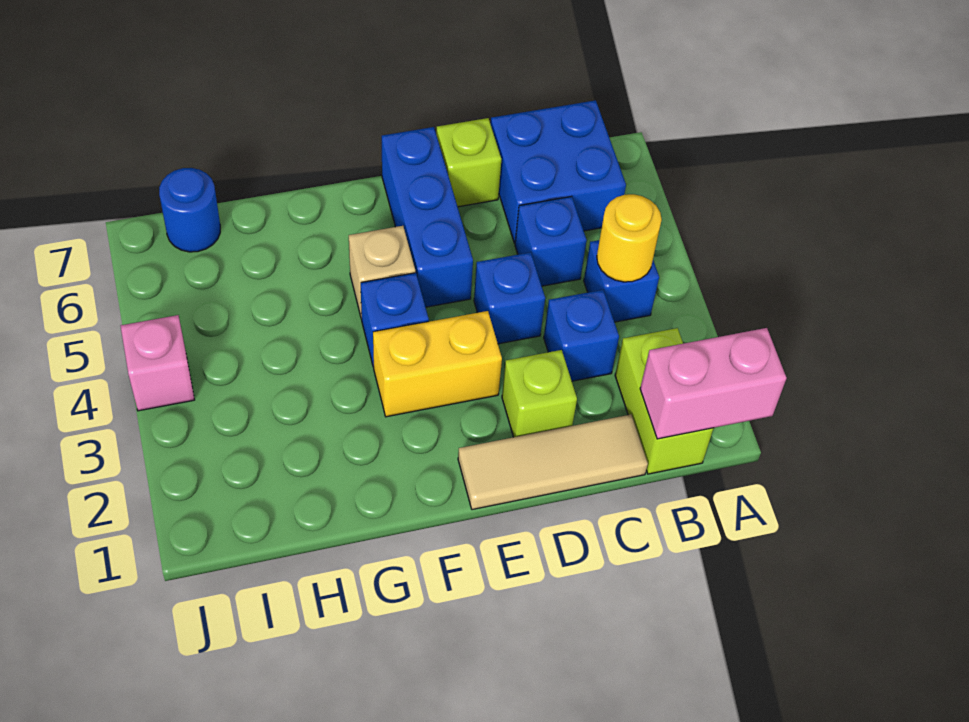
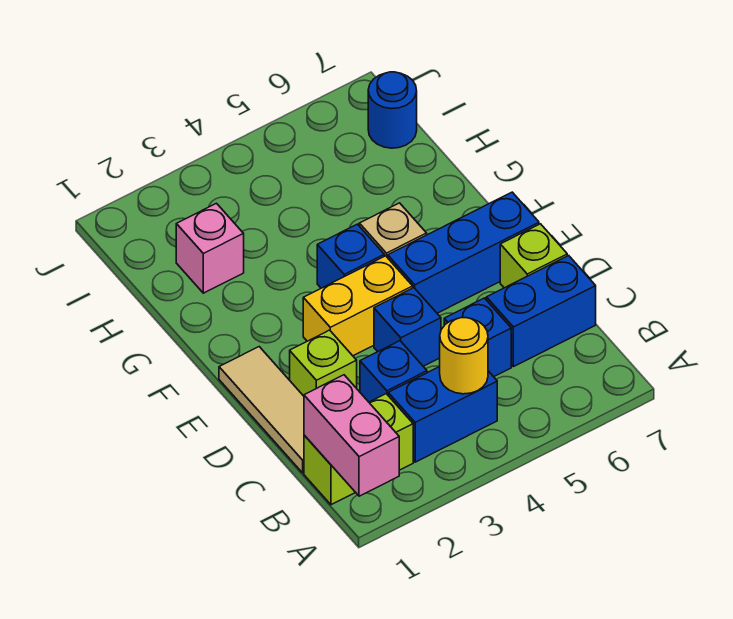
blue brick B4 level 1 -> blue brick B3:B4 level 1
blue brick B6:C7 level 1 -> blue brick C6:C7 level 1
yellow brick E3:F3 level 1 -> yellow brick E3:E4 level 1
pink brick J4 level 1 -> pink brick H2 level 1

